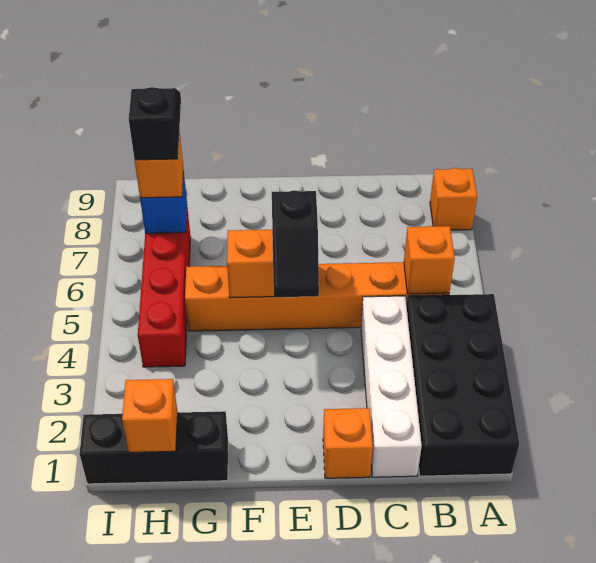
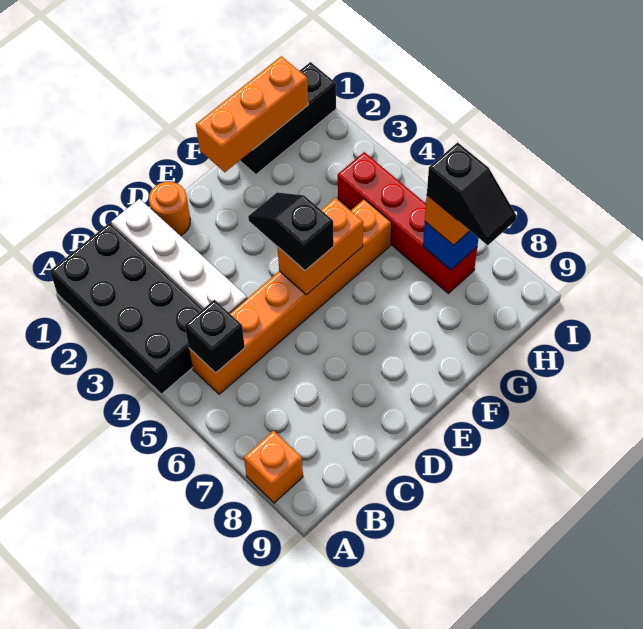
orange brick B5 level 2 -> black brick B5 level 2
orange brick D1 level 1 -> orange round brick D1 level 1
orange brick H1 level 2 -> orange brick F1:H1 level 2

